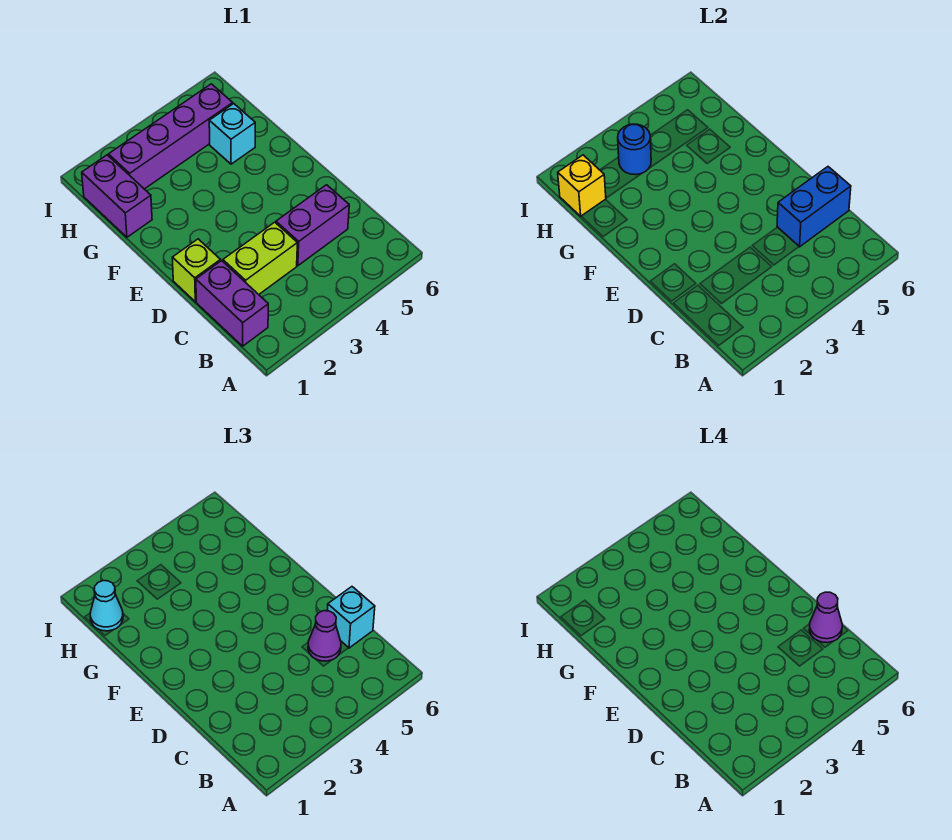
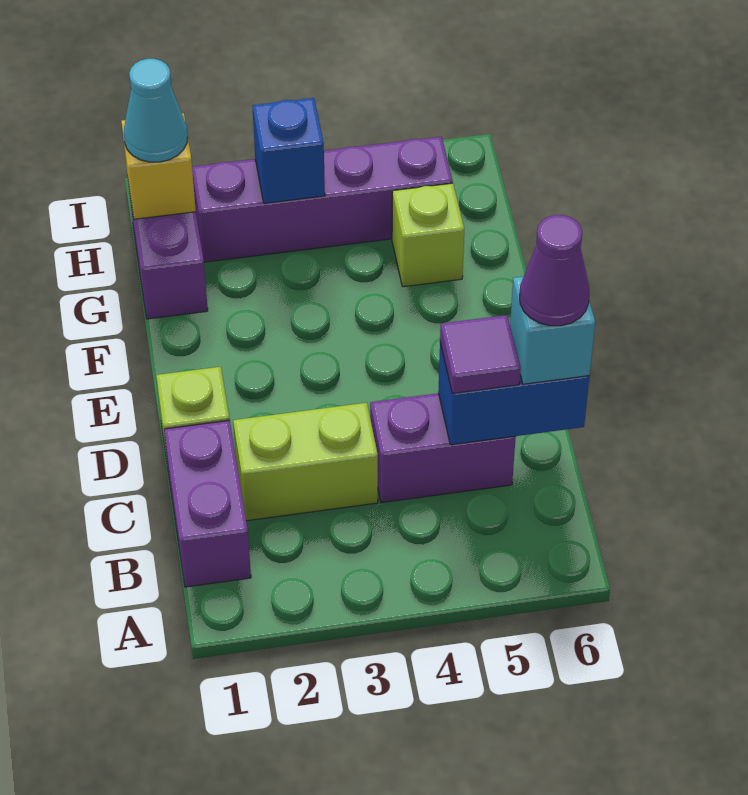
purple cone C5 level 3 -> purple tile C5 level 3
cyan brick G5 level 1 -> lime brick G5 level 1
blue round brick H3 level 2 -> blue brick H3 level 2

